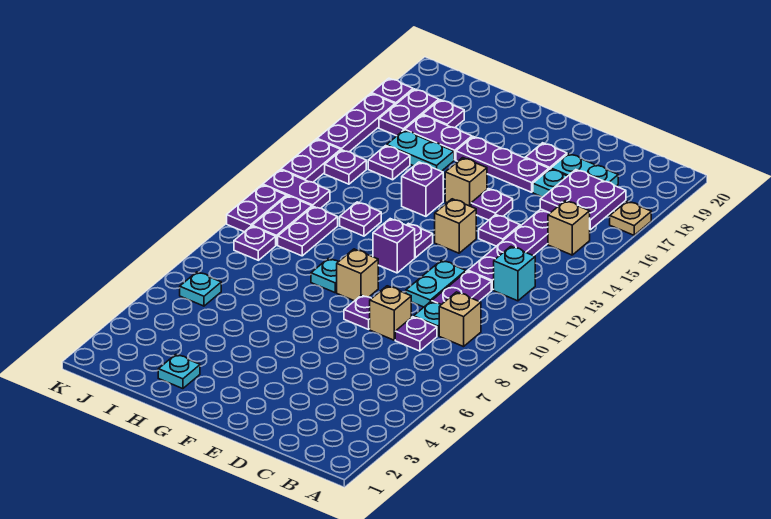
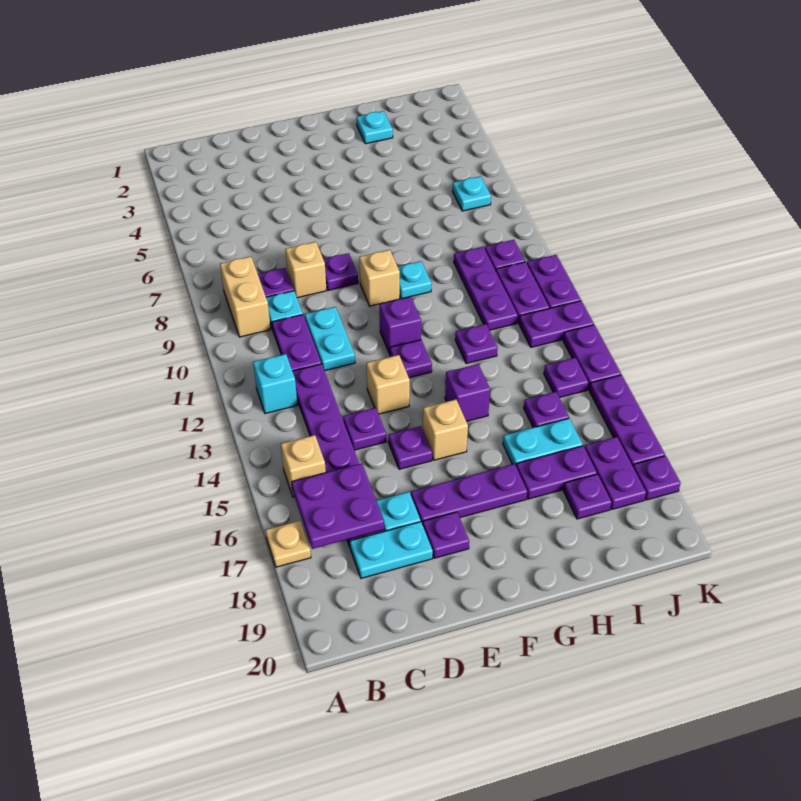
tan brick B9 level 1 -> tan brick B8:B9 level 1
purple plate I10:I11 level 1 -> purple plate I9:I11 level 1

